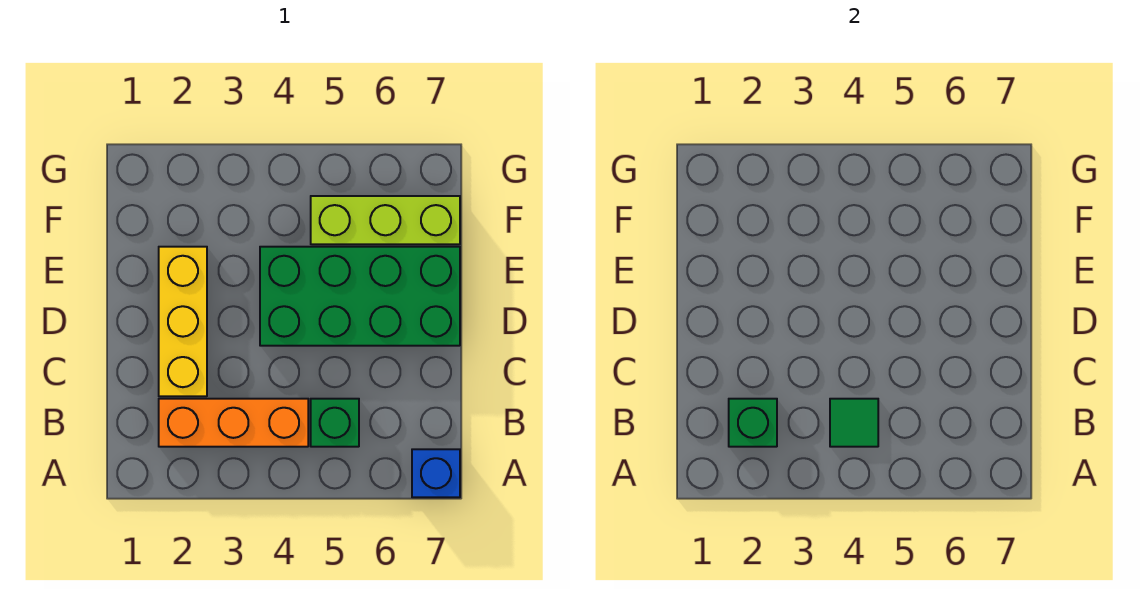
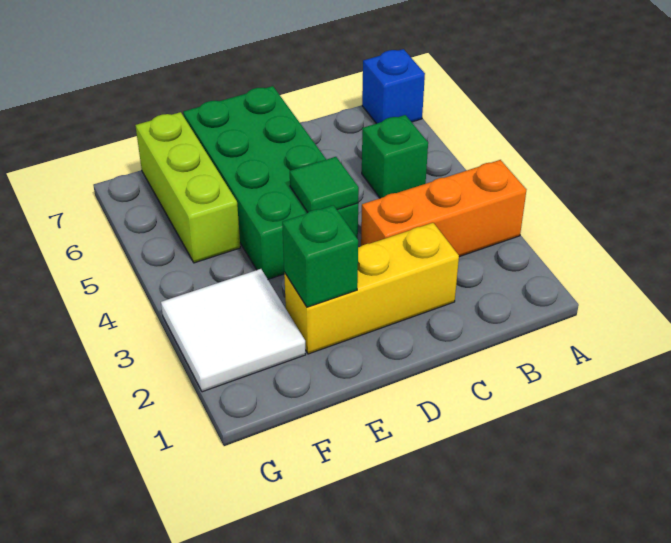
orange brick B2:B4 level 1 -> orange brick A3:C3 level 1
green brick B2 level 2 -> green brick E2 level 2
green tile B4 level 2 -> green tile D4 level 2
none -> white tile F2:G3 level 1

